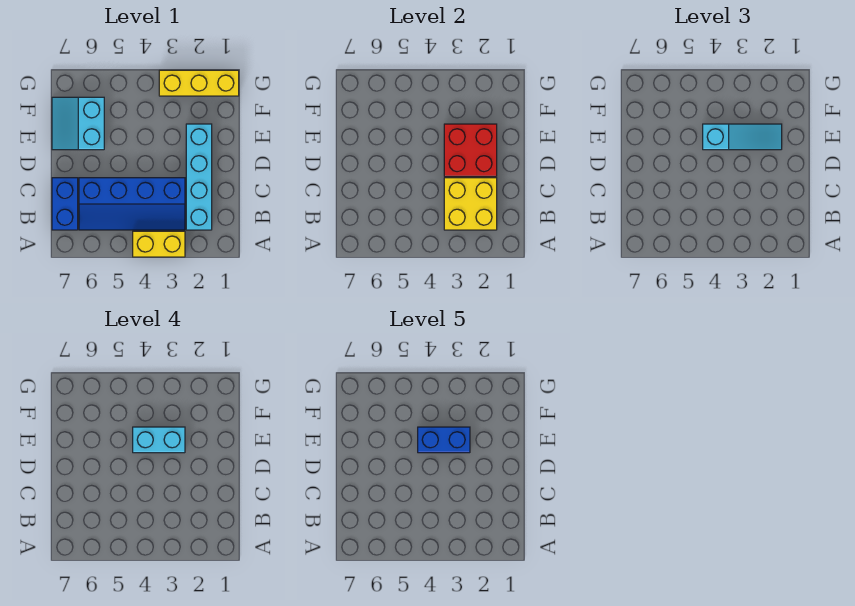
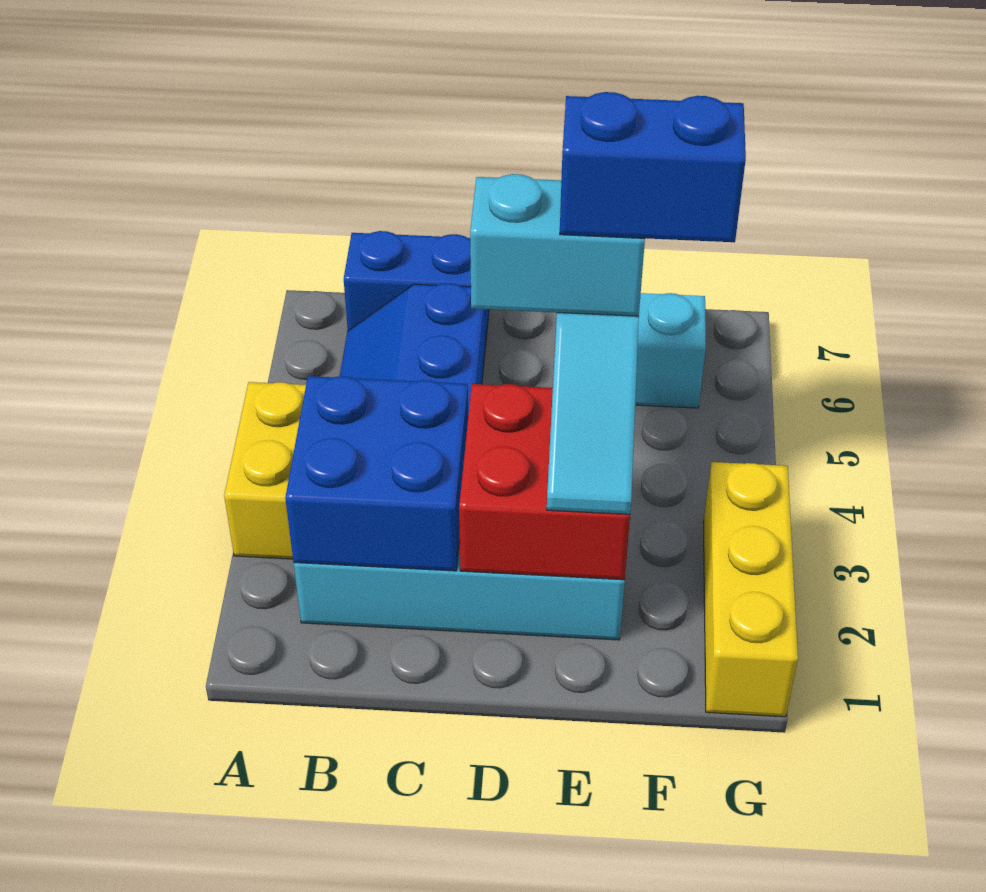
yellow brick B2:C3 level 2 -> blue brick B2:C3 level 2
cyan brick E3:E4 level 4 -> cyan brick D4:E4 level 4
blue brick E3:E4 level 5 -> blue brick E4:F4 level 5

